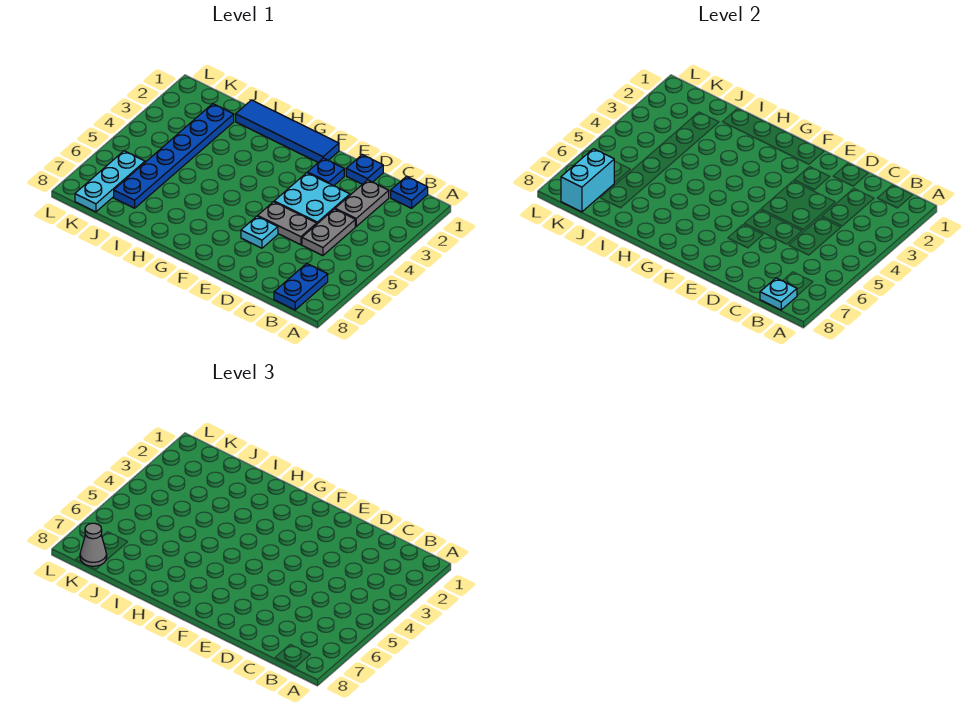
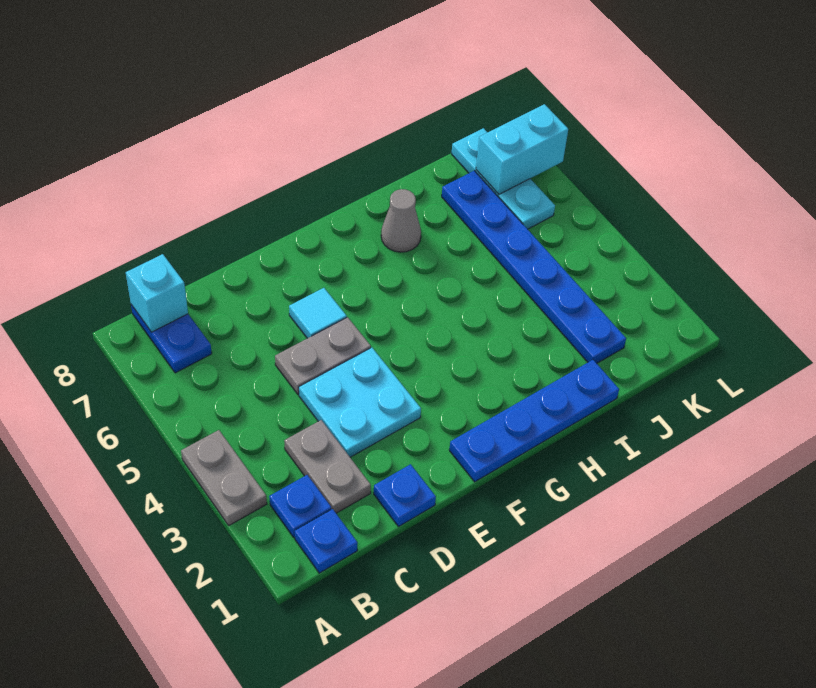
cyan plate B8 level 2 -> cyan brick B8 level 2
grey plate C4:C5 level 1 -> grey plate A3:A4 level 1
blue plate E2 level 1 -> blue plate B2 level 1
cyan plate E6 level 1 -> cyan tile E6 level 1
blue tile F1:I1 level 1 -> blue plate F1:I1 level 1
cyan brick K7:K8 level 2 -> cyan brick K7:L7 level 2
grey cone K8 level 3 -> grey cone H7 level 1

